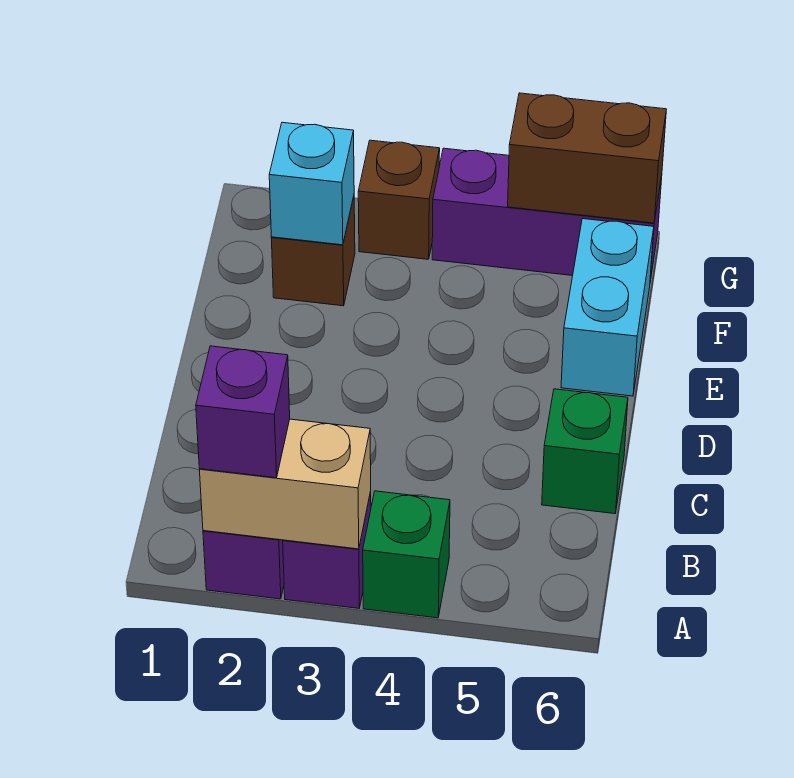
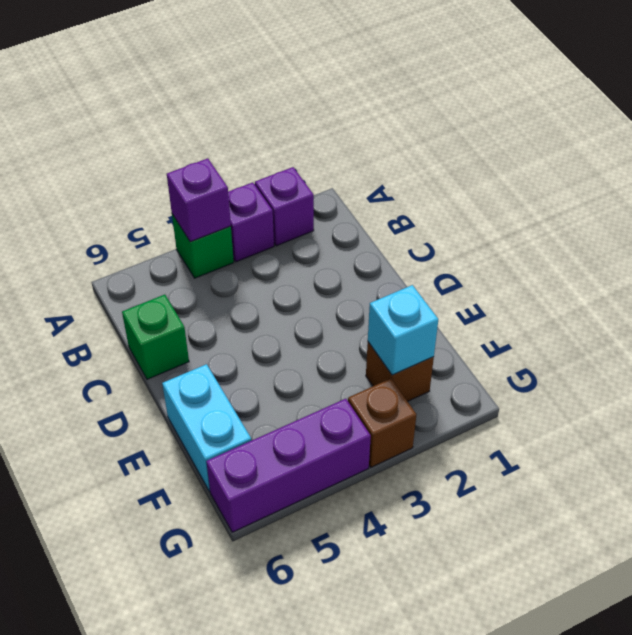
tan brick A2:A3 level 2 -> none
purple brick A2 level 3 -> purple brick A4 level 2
brown brick G5:G6 level 2 -> none

